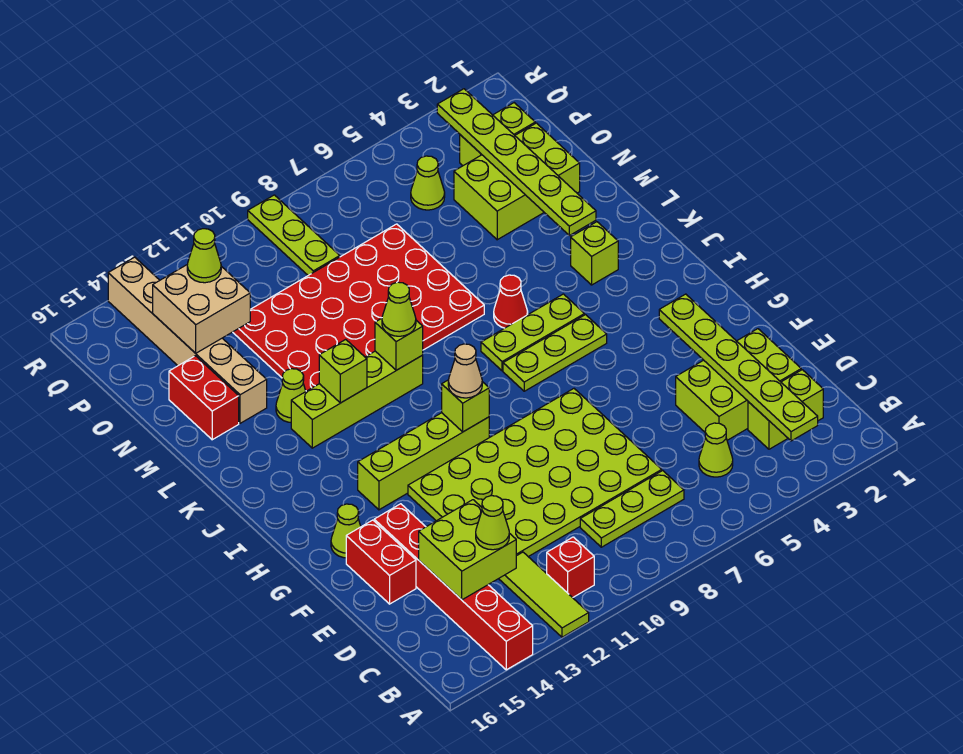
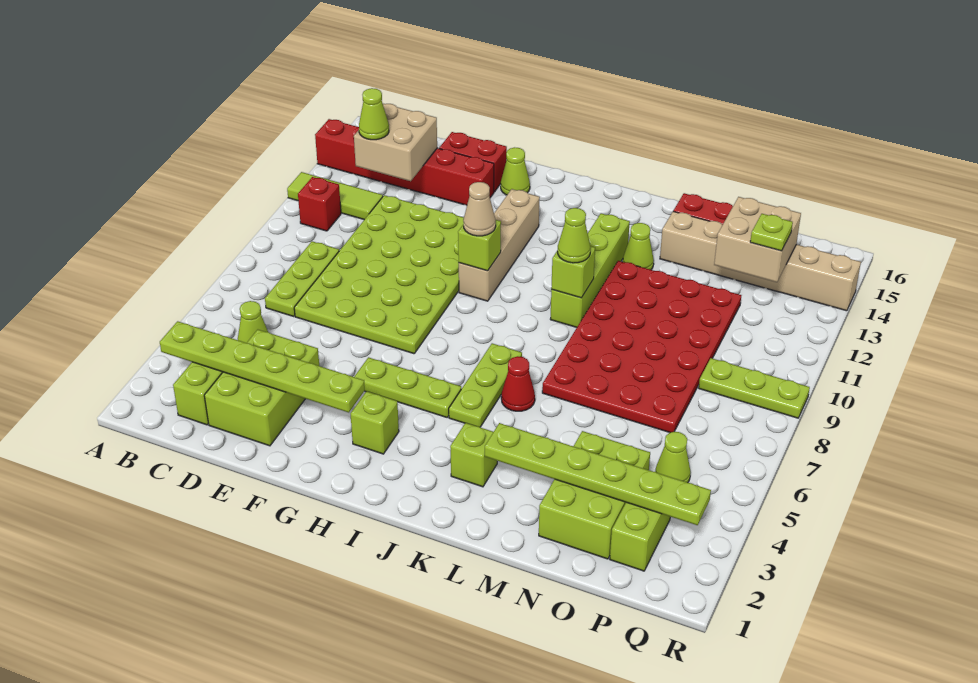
lime brick C13:D14 level 2 -> tan brick C13:D14 level 2
lime brick H10:H13 level 1 -> tan brick H10:H13 level 1
lime plate I5:I7 level 1 -> lime plate G5:I5 level 1
lime brick K12 level 2 -> lime brick H3 level 1
lime cone P13 level 3 -> lime plate P13 level 3

